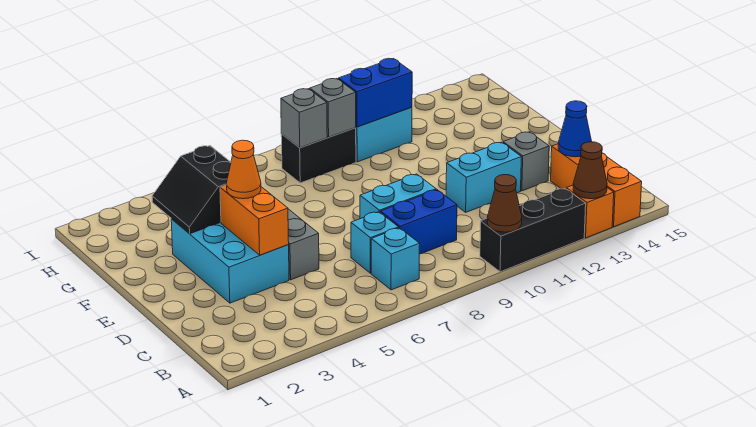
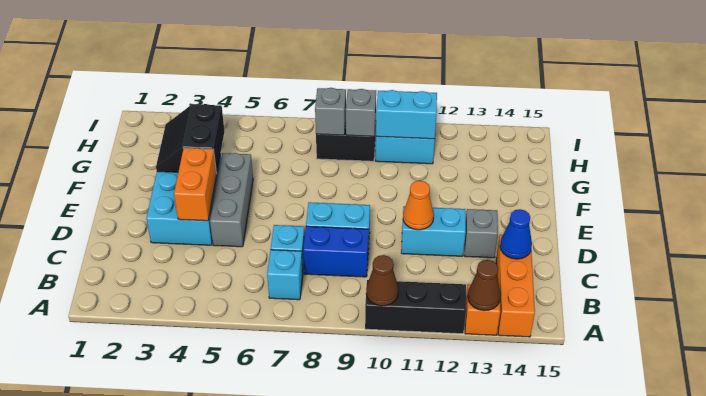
orange cone E4 level 3 -> orange cone D11 level 2
blue brick H10:H11 level 2 -> cyan brick H10:H11 level 2

